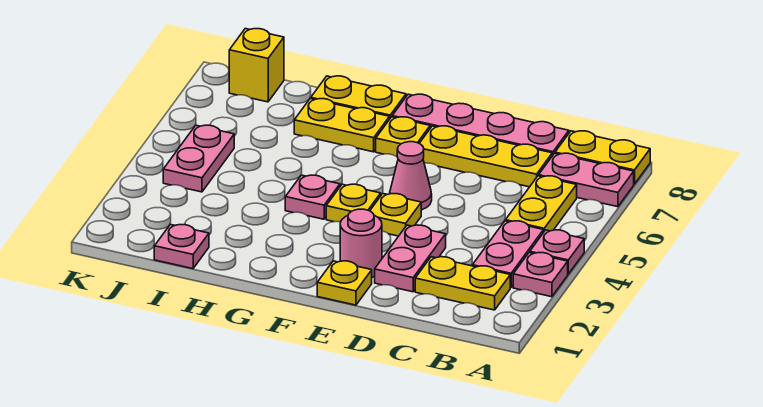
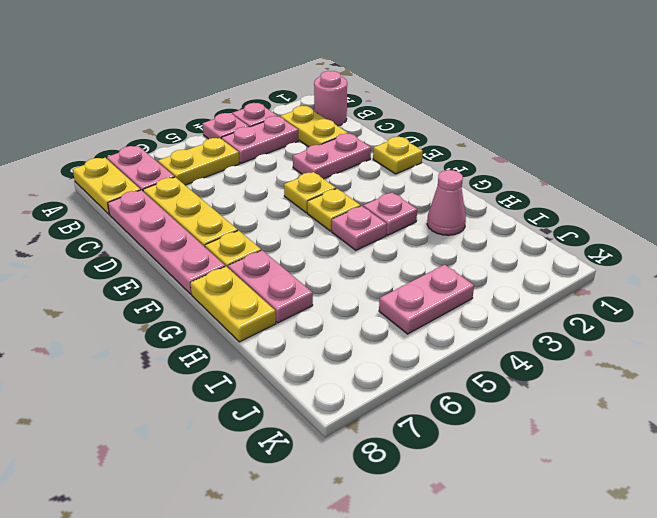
pink round brick E2 level 1 -> pink round brick B1 level 1
pink cone E5 level 1 -> pink cone H2 level 1
yellow plate G7:H7 level 1 -> pink plate G7:H7 level 1
pink plate I1 level 1 -> pink plate G3 level 1
yellow brick J8 level 1 -> none

